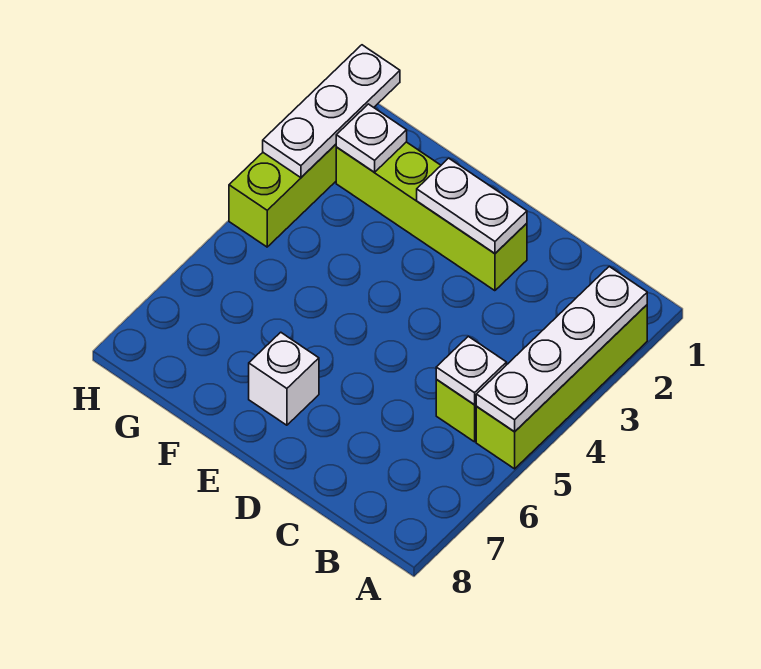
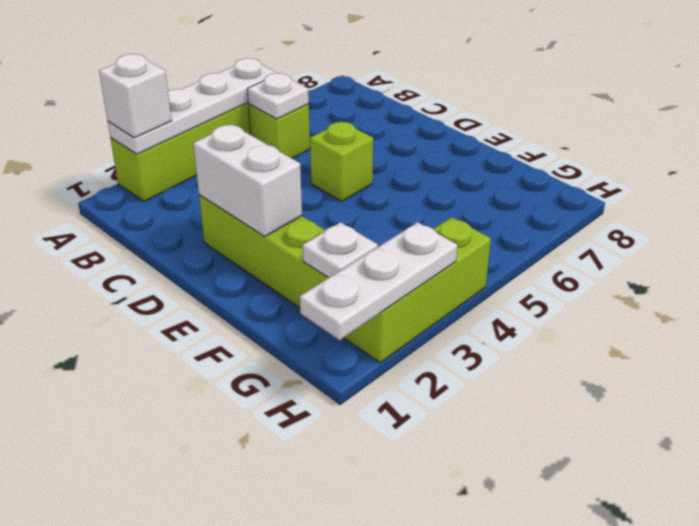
white plate D2:E2 level 2 -> white brick D2:E2 level 2
none -> lime brick D5 level 1
white brick E7 level 1 -> white brick A2 level 3

